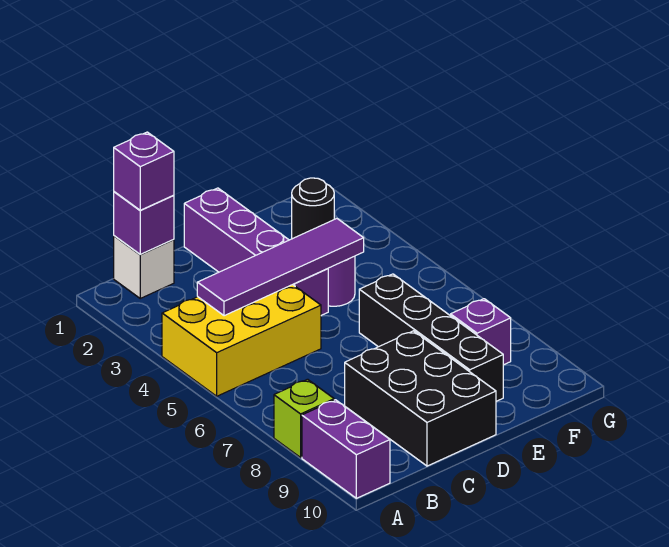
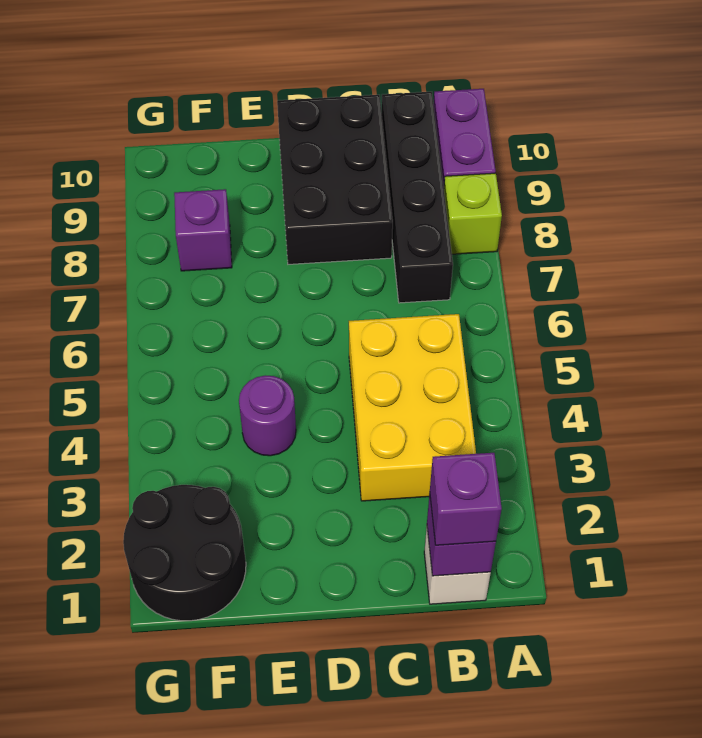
yellow brick A4:C5 level 1 -> yellow brick B3:C5 level 1
purple tile B4:E4 level 2 -> none
purple brick D1:D4 level 1 -> none
black brick E6:E9 level 1 -> black brick B7:B10 level 1
black round brick F2 level 1 -> black round brick F1:G2 level 1

